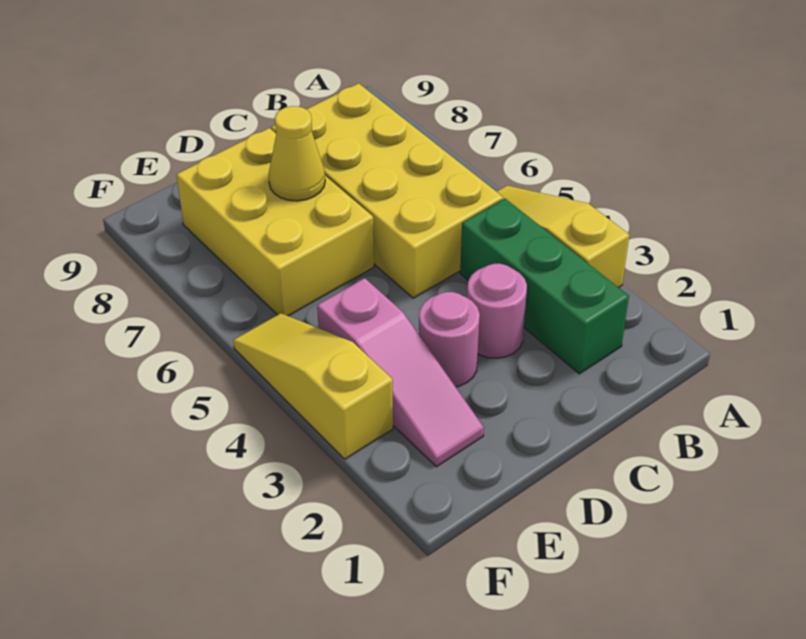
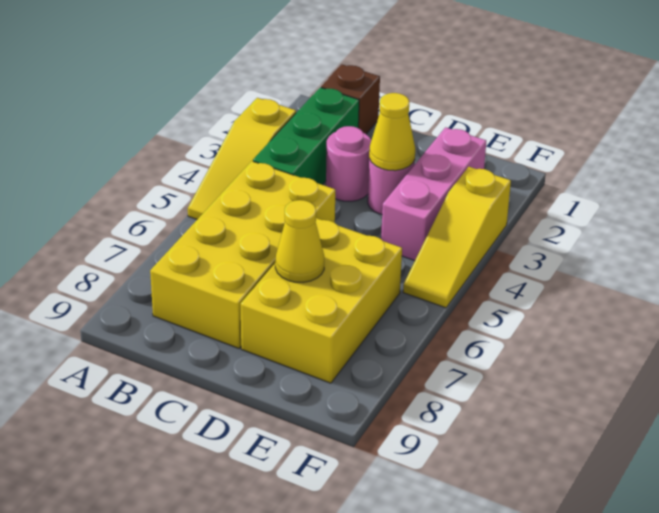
none -> brown brick B1 level 1
none -> yellow cone D3 level 2
pink slope E2:E4 level 1 top 4 -> pink brick E2:E4 level 1

